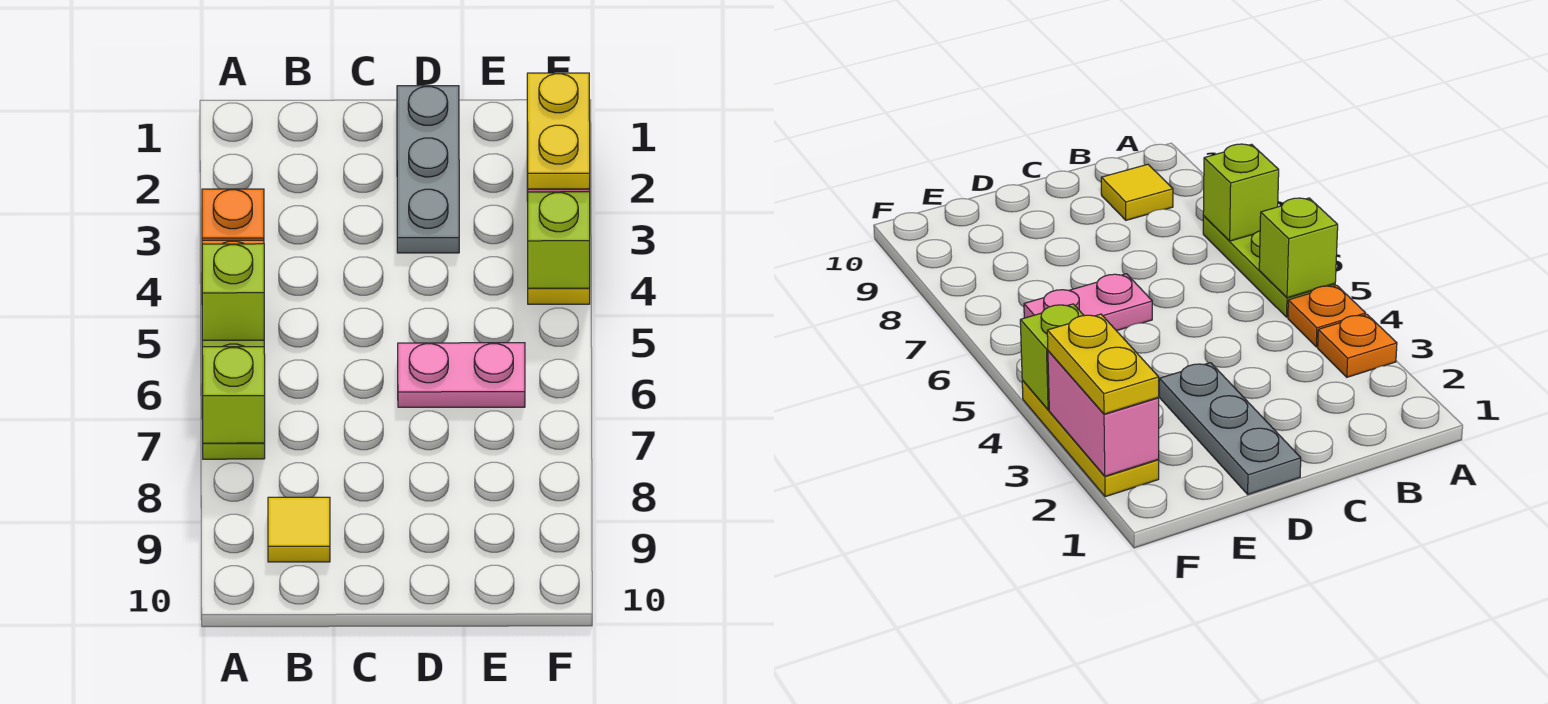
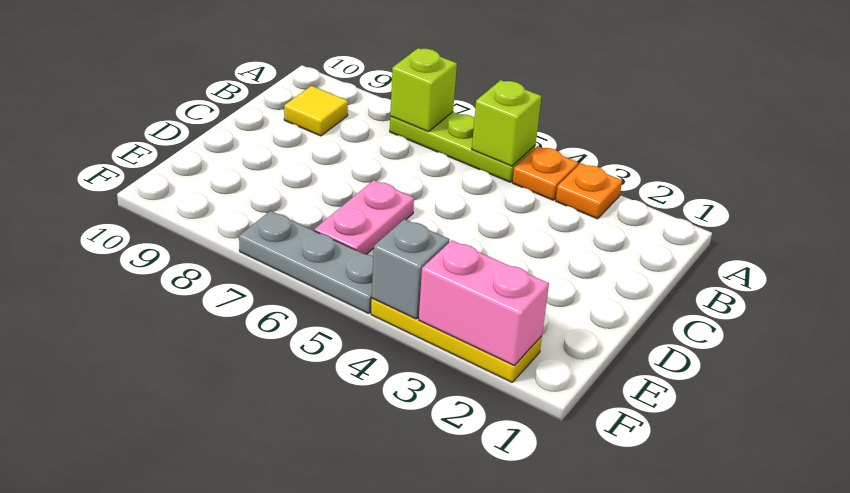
grey plate D1:D3 level 1 -> grey plate F5:F7 level 1
yellow plate F2:F3 level 3 -> none
lime brick F4 level 2 -> grey brick F4 level 2

